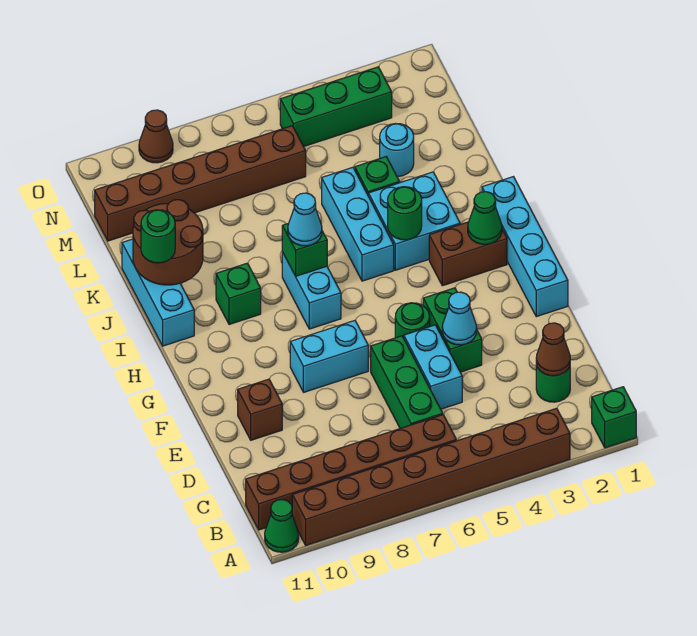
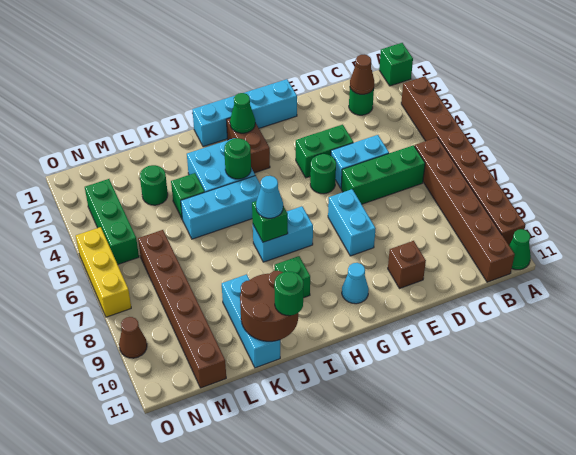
cyan cone E4 level 2 -> cyan cone G10 level 1
cyan brick I11:K11 level 1 -> cyan brick K9:K11 level 1
cyan round brick L3 level 1 -> green round brick L3 level 1
none -> yellow brick O5:O7 level 1

